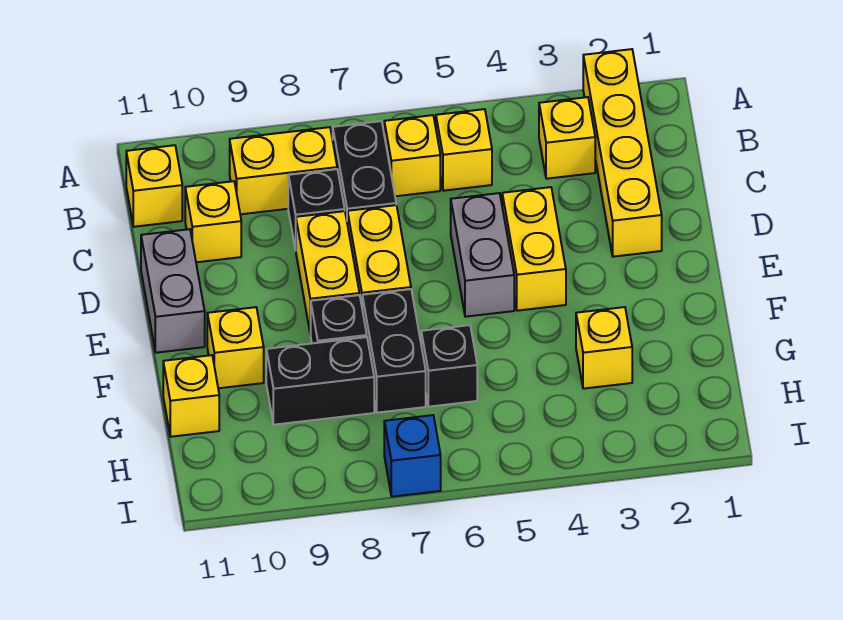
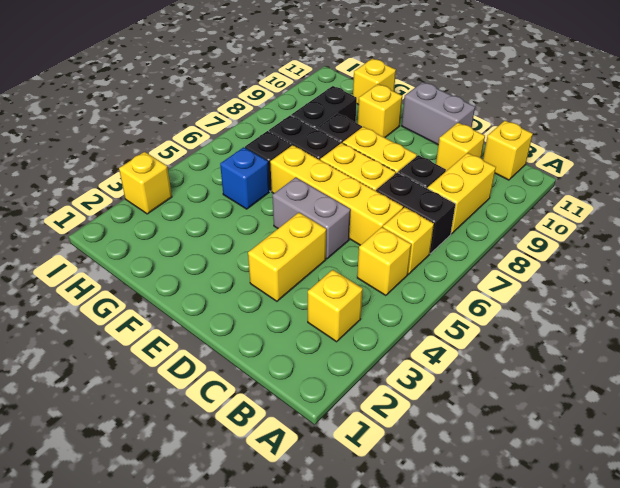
yellow brick A2:D2 level 1 -> yellow brick C6:F6 level 1
yellow brick D4:E4 level 1 -> yellow brick D3:D4 level 1
yellow brick G3 level 1 -> yellow brick I3 level 1
blue brick I7 level 1 -> blue brick G5 level 1

